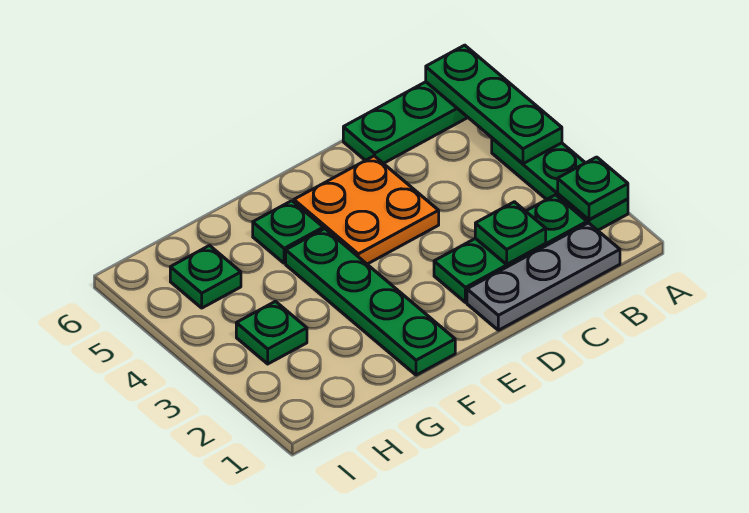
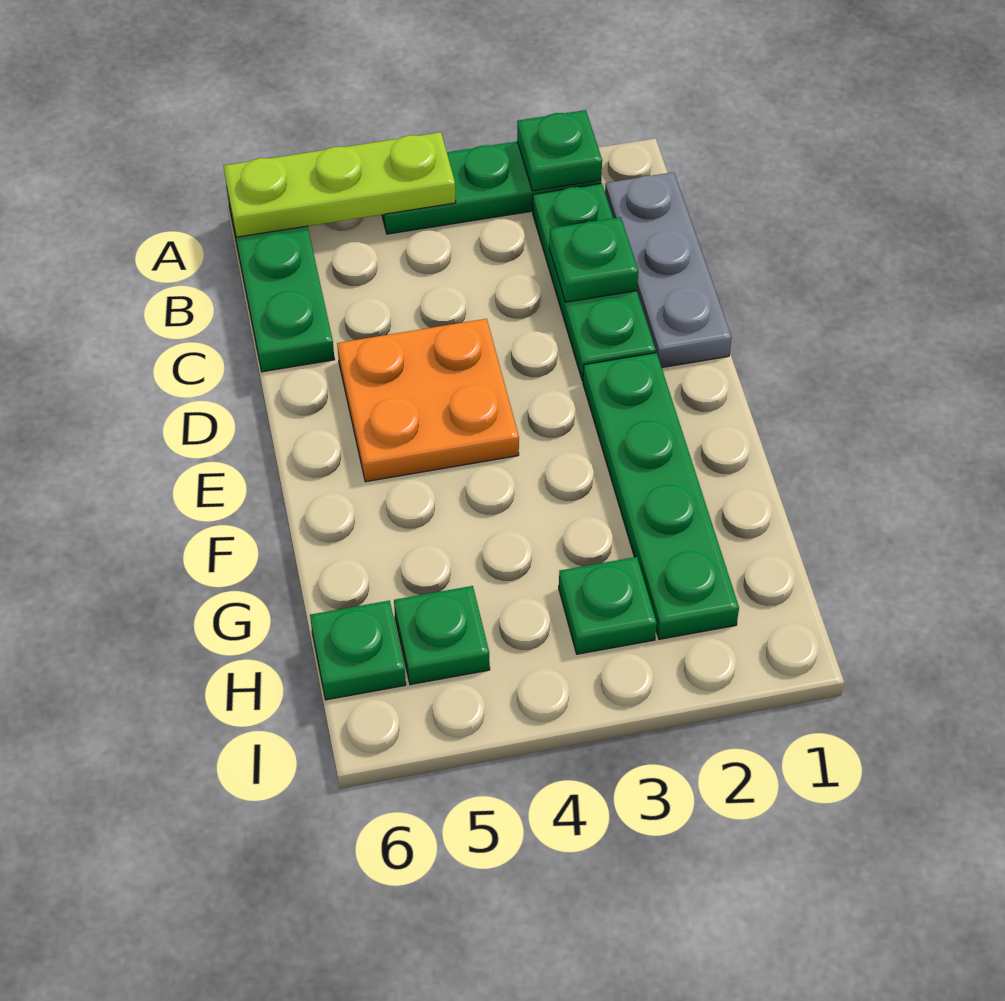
green plate A4:A6 level 2 -> lime plate A4:A6 level 2
green plate F1:F4 level 1 -> green plate E2:H2 level 1
green plate F5 level 1 -> green plate H6 level 1

